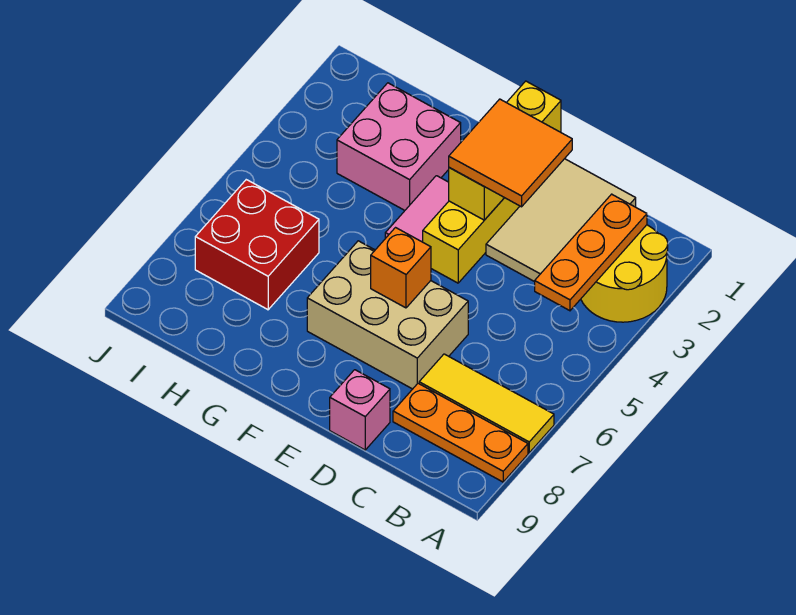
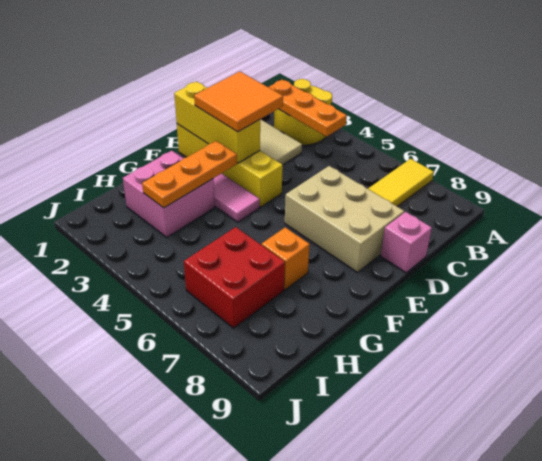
orange plate A8:C8 level 1 -> orange plate F3:H3 level 2
tan brick D6:F7 level 1 -> tan brick D6:E8 level 1
orange brick E6 level 2 -> orange brick G7 level 1

